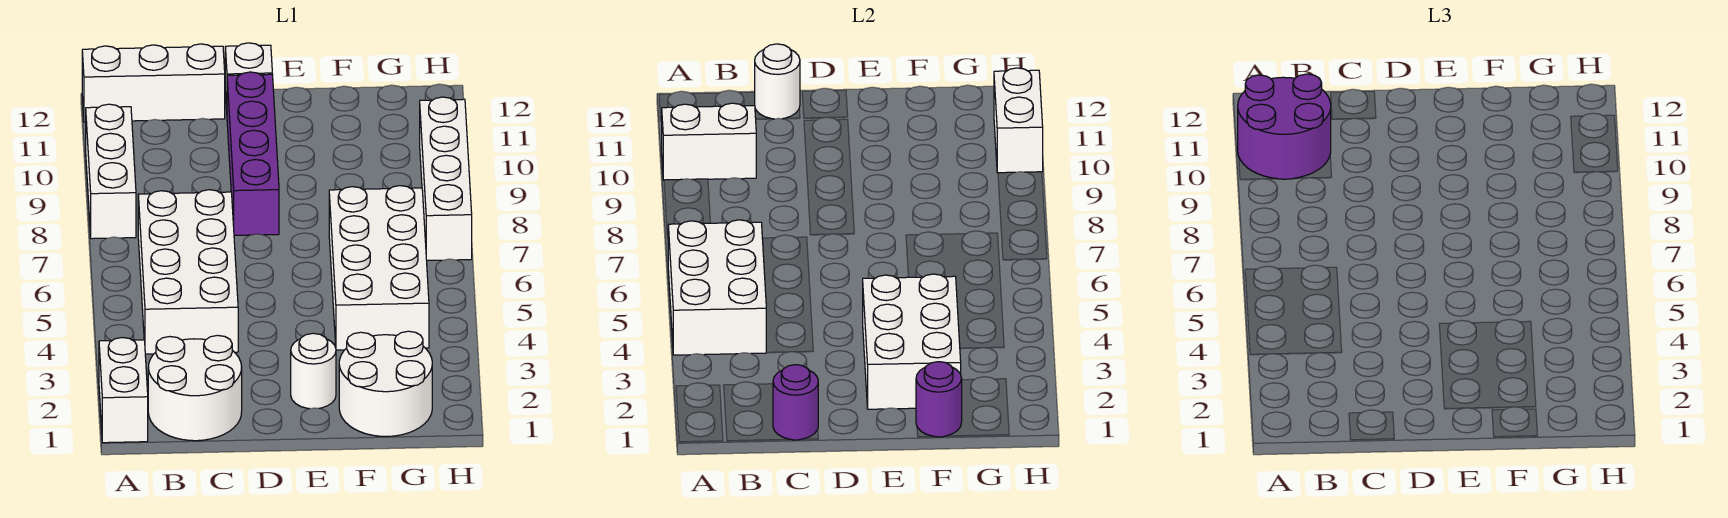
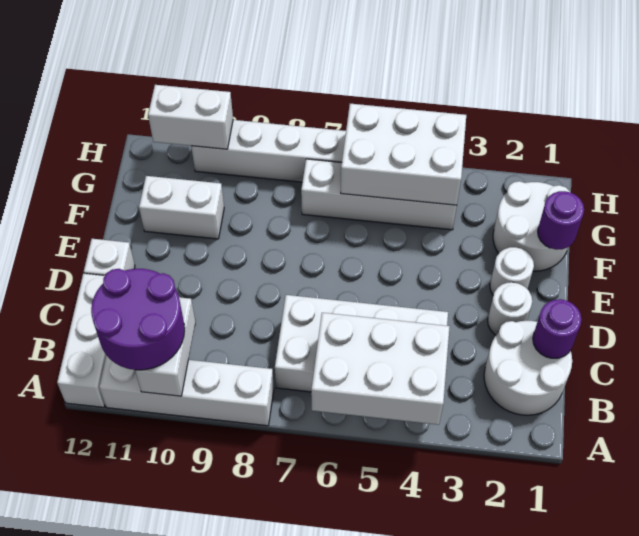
white brick A1:A2 level 1 -> white brick F10:F11 level 1
white brick A8:A10 level 1 -> white brick A8:A11 level 1
white round brick C12 level 2 -> white round brick D2 level 1
purple brick D8:D11 level 1 -> none
white brick E2:F4 level 2 -> white brick G4:H6 level 2
white brick F4:G7 level 1 -> white brick G4:G7 level 1

